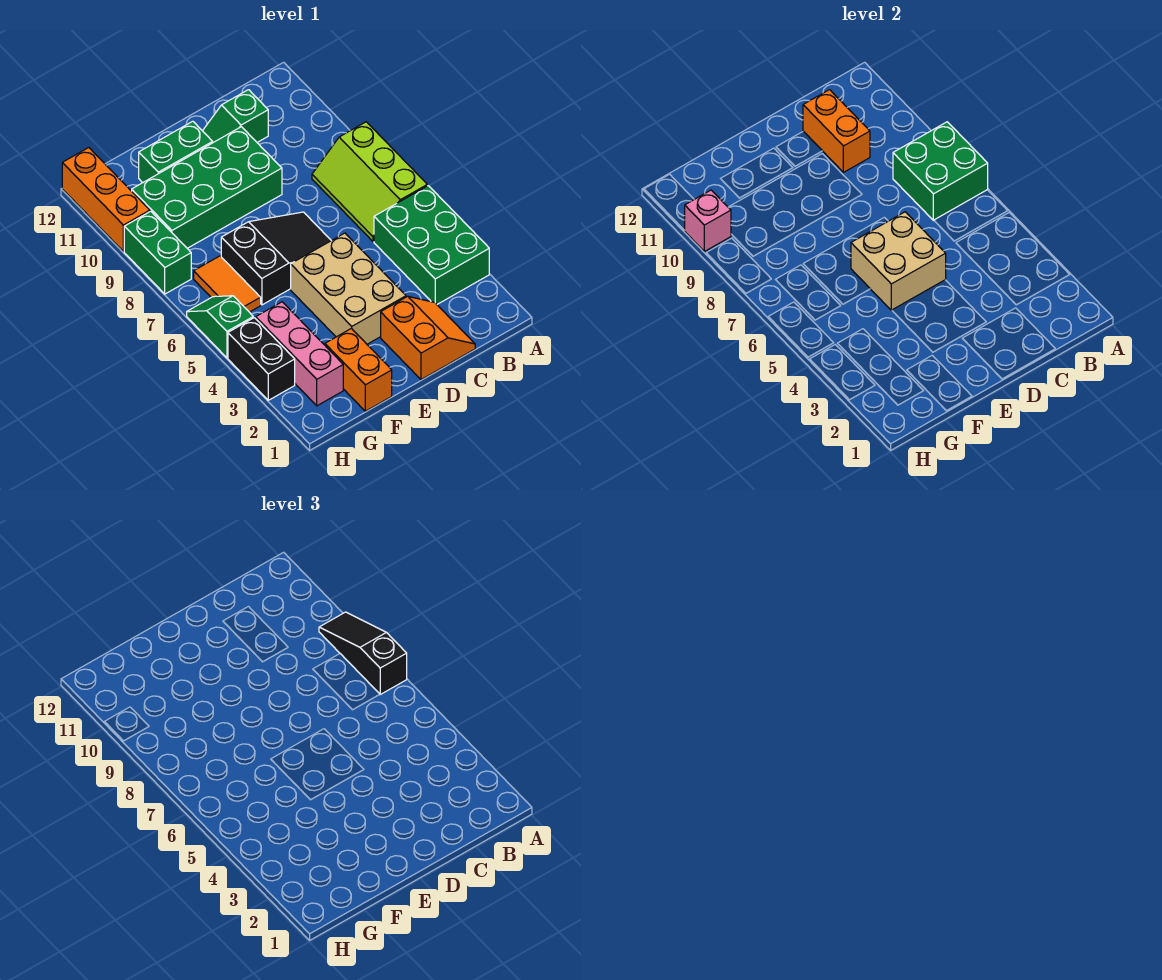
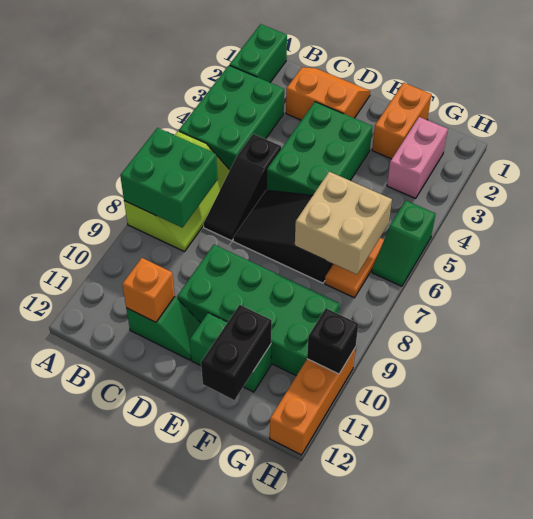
black slope A7:A9 level 3 top 7 -> black slope C5:C7 level 1 top 5
orange slope C1:D2 level 1 top D -> orange slope C1:D2 level 1 top 2
orange brick C10:C11 level 2 -> orange brick C11 level 2
tan brick D3:E5 level 1 -> green brick D3:E5 level 1
tan brick D5:E6 level 2 -> tan brick F6:G7 level 2
pink brick G2:G4 level 1 -> pink brick G2:G3 level 1
black brick H3:H4 level 1 -> black brick F11:F12 level 2
green brick H8:H9 level 1 -> green brick A1:A2 level 1
pink brick H10 level 2 -> black brick H10 level 2

